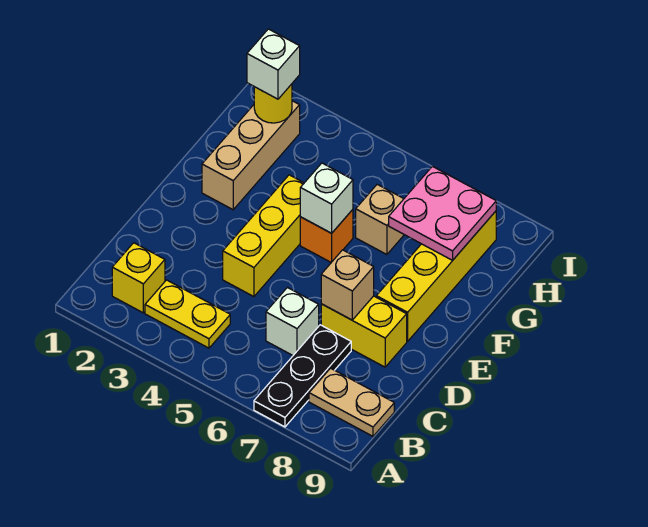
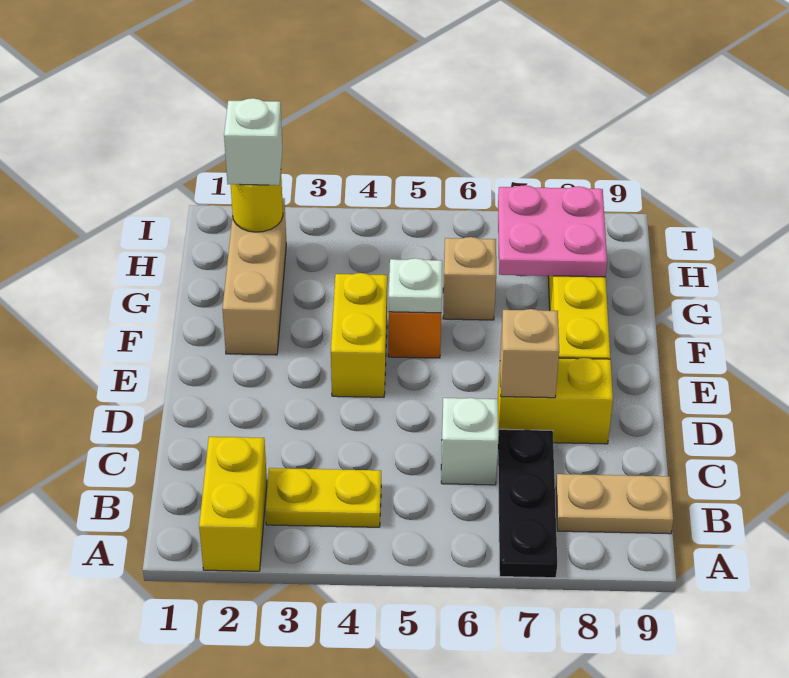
yellow brick B2 level 1 -> yellow brick A2:B2 level 1
yellow brick D4:F4 level 1 -> yellow brick E4:F4 level 1
white brick F5 level 2 -> white plate F5 level 2

